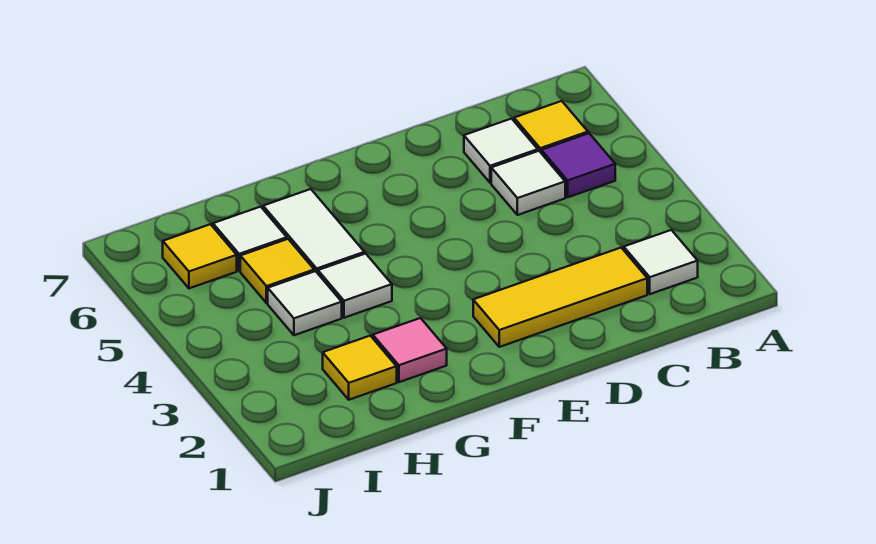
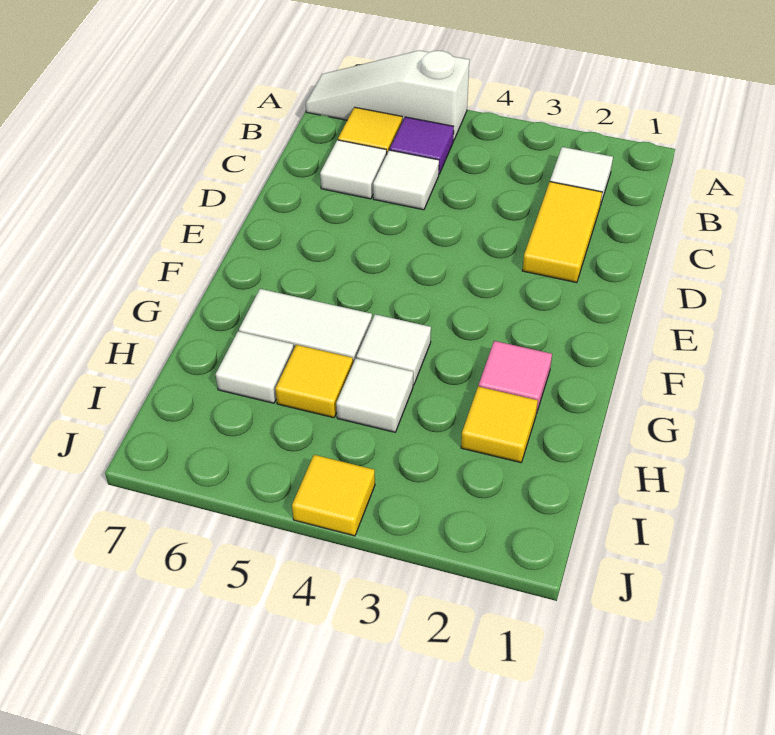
none -> white slope A5:A7 level 1 top 5
yellow tile C2:E2 level 1 -> yellow tile C2:D2 level 1
yellow tile I6 level 1 -> yellow tile J4 level 1

